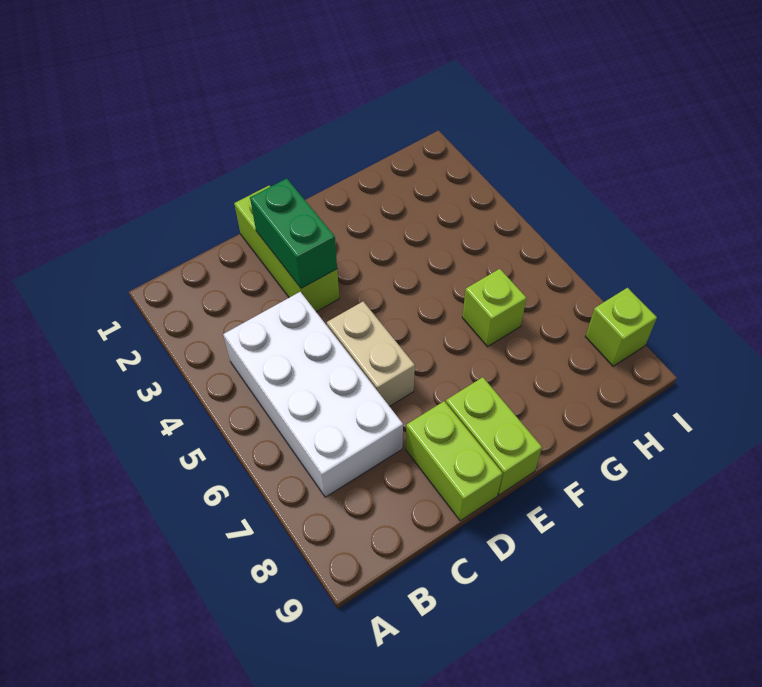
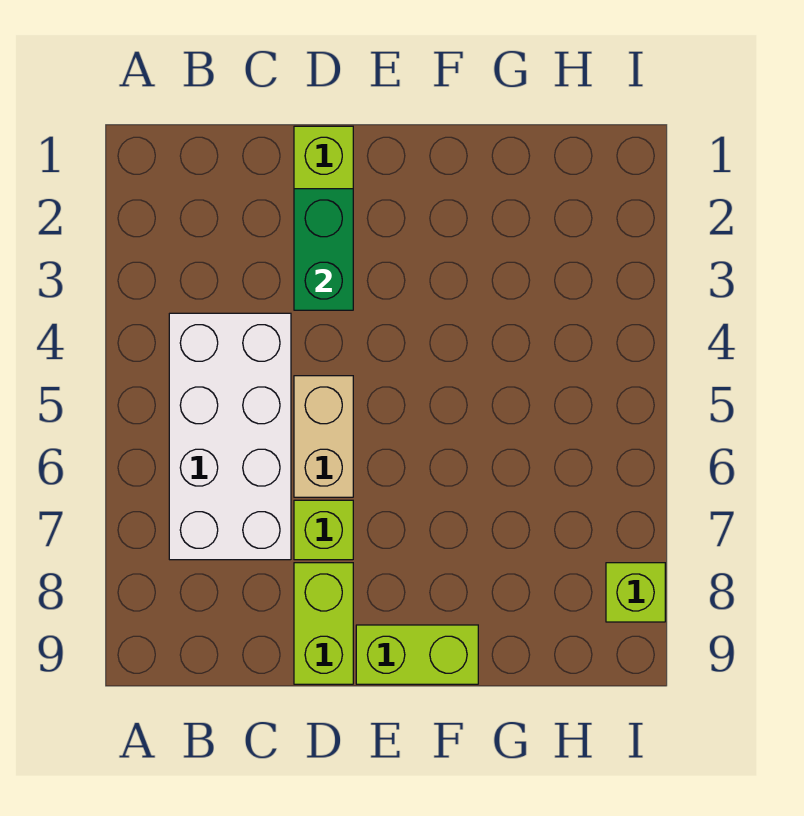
lime brick E8:E9 level 1 -> lime brick E9:F9 level 1
lime brick G6 level 1 -> lime brick D7 level 1

